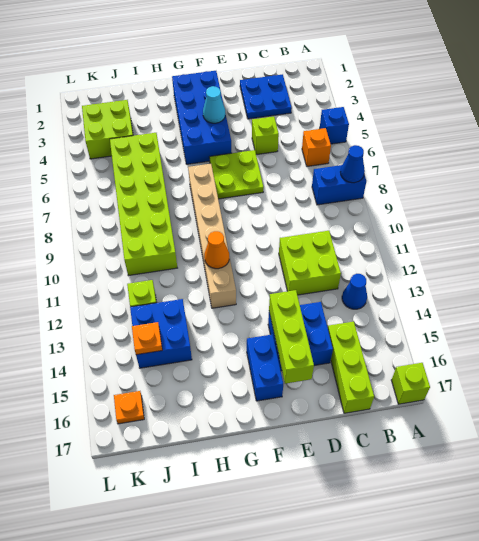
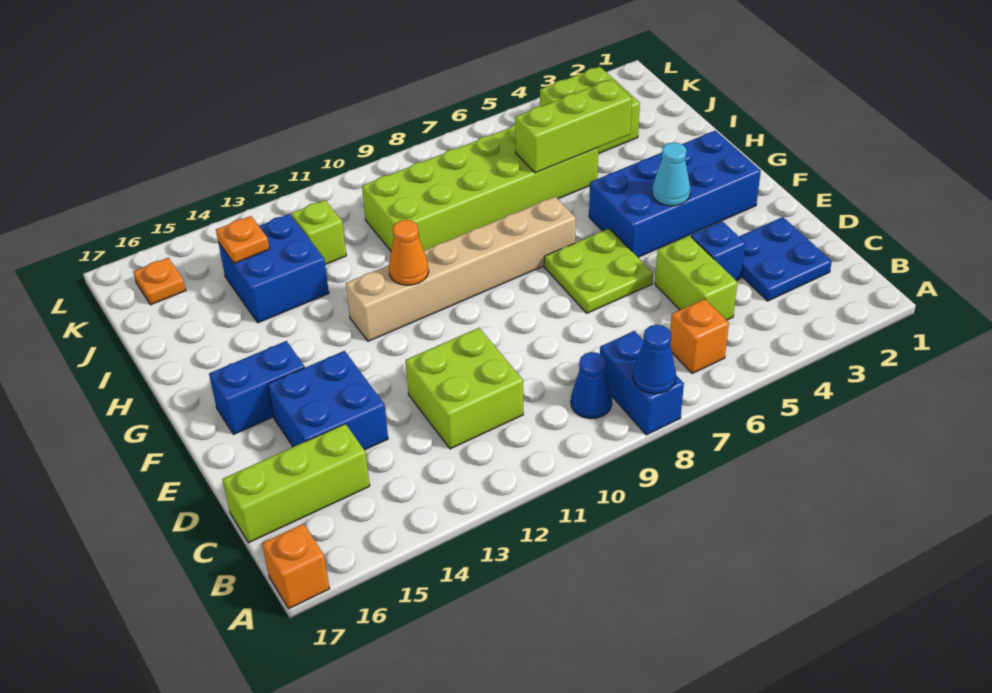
blue brick A5 level 1 -> blue brick D4 level 1
lime brick A17 level 1 -> orange brick A17 level 1
blue cone B13 level 1 -> blue cone B9 level 1
lime brick D5 level 1 -> lime brick C5:D5 level 1
lime brick E14:E16 level 2 -> lime brick I4:I6 level 2

